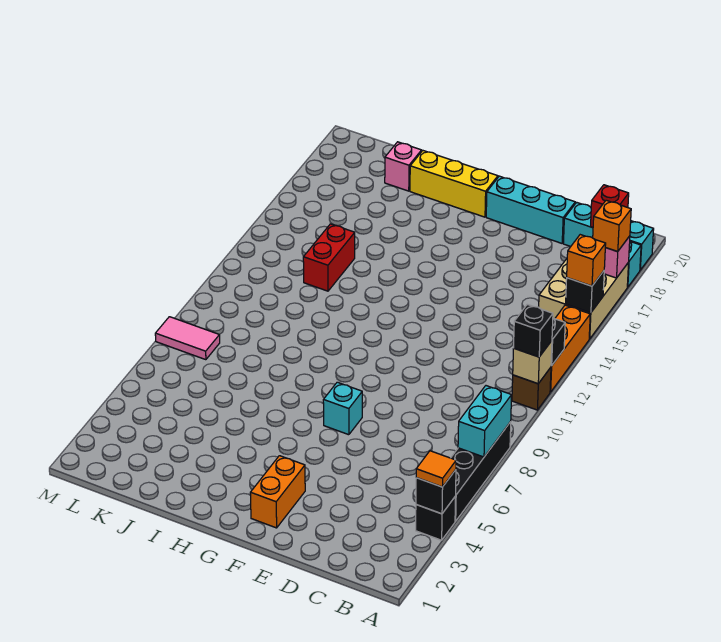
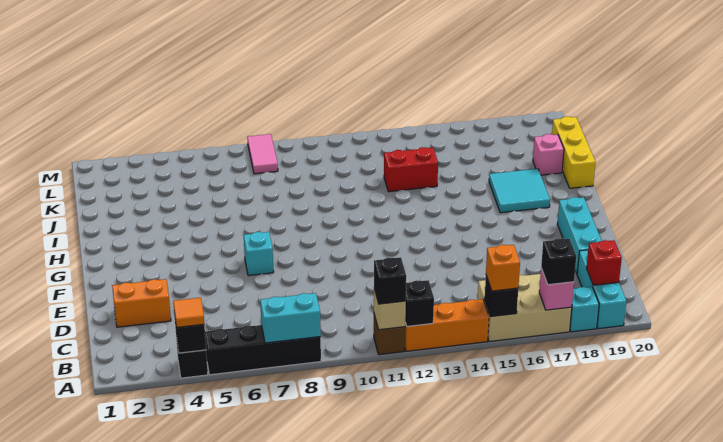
orange brick A17 level 3 -> black brick A17 level 3
orange brick F2:F3 level 1 -> orange brick D2:D3 level 1
yellow brick G19:I19 level 1 -> yellow brick I20:K20 level 1
none -> cyan tile H17:I18 level 1

